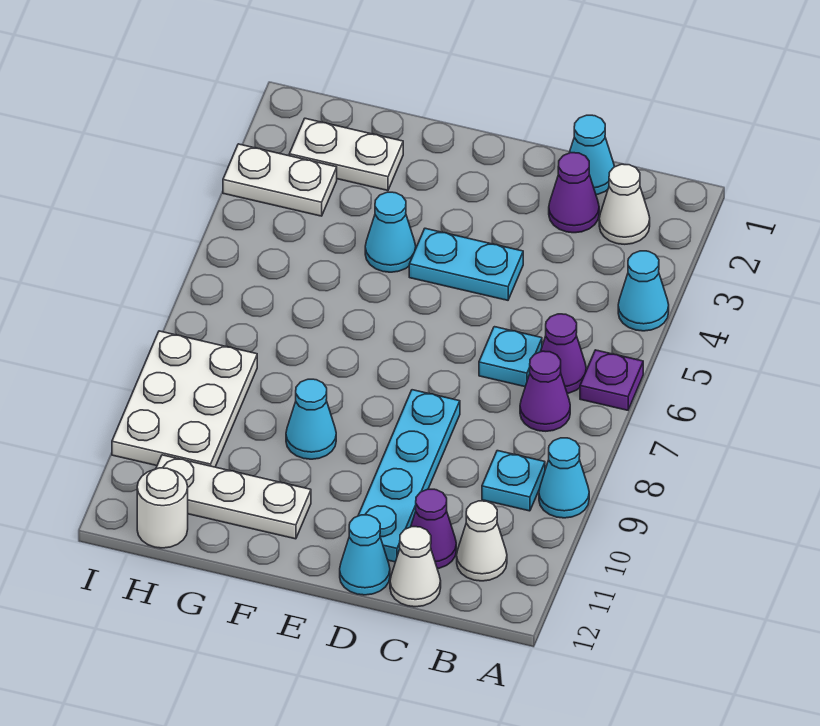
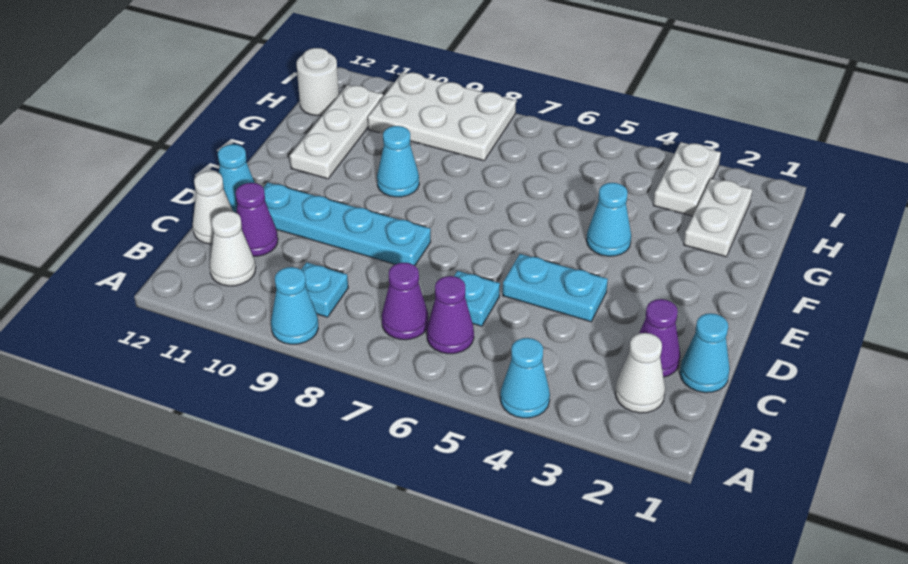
purple plate A6 level 1 -> none
cyan plate D4:E4 level 1 -> cyan plate D4:D5 level 1

